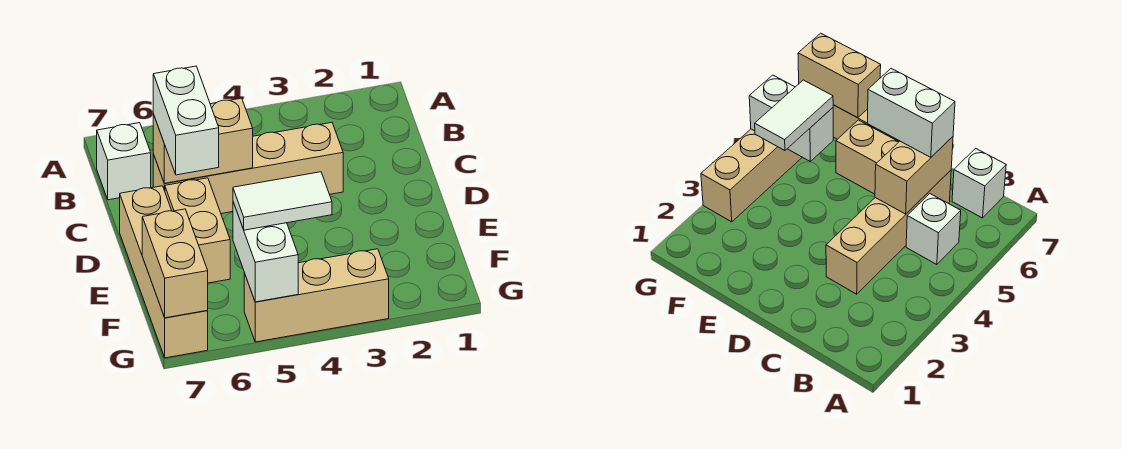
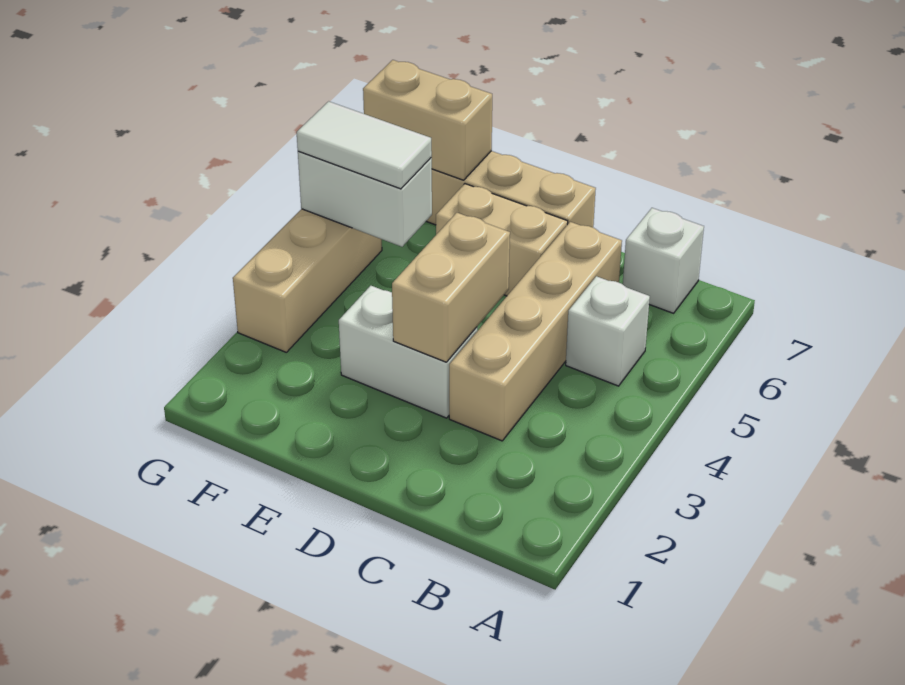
tan brick C5:C6 level 2 -> tan brick D3:D4 level 2
white brick C6:D6 level 3 -> white brick D3:E3 level 1
white tile F4:F5 level 3 -> white tile F5:G5 level 3

